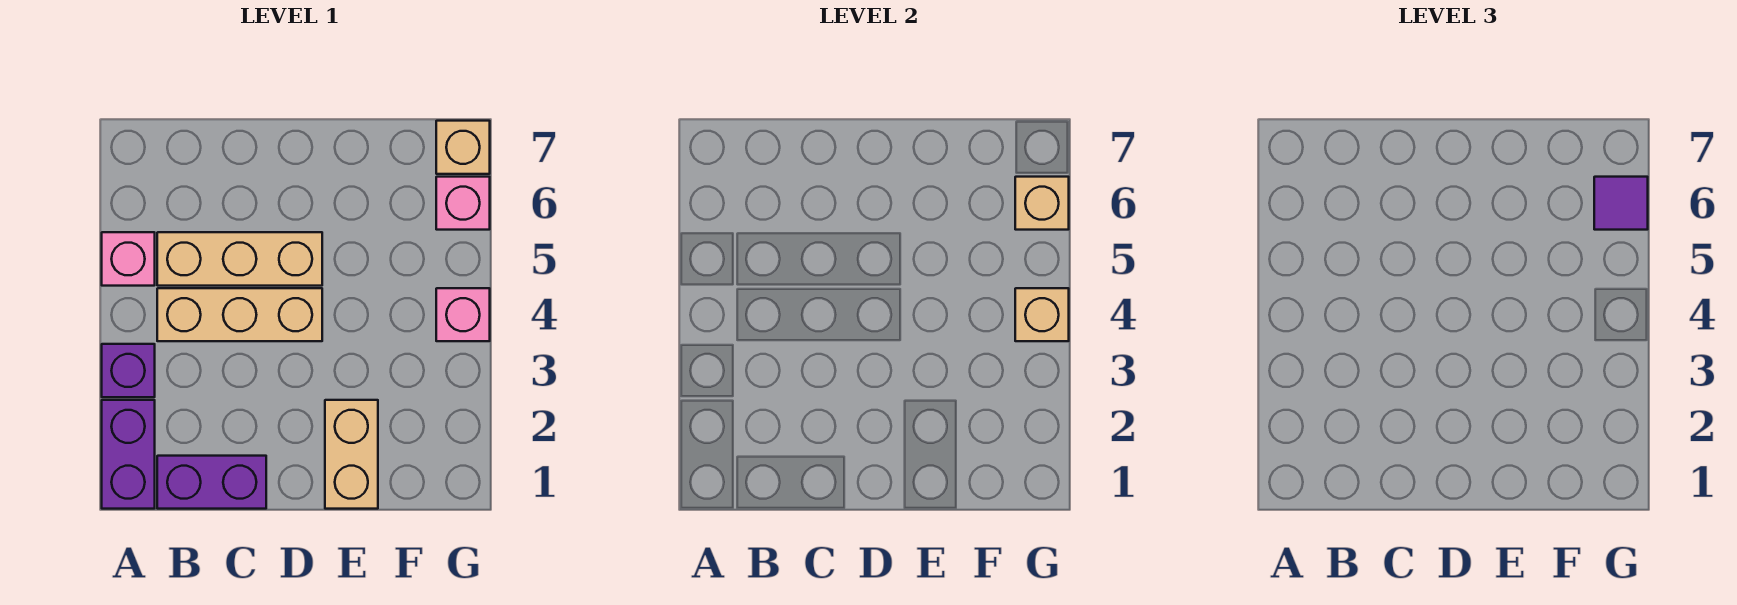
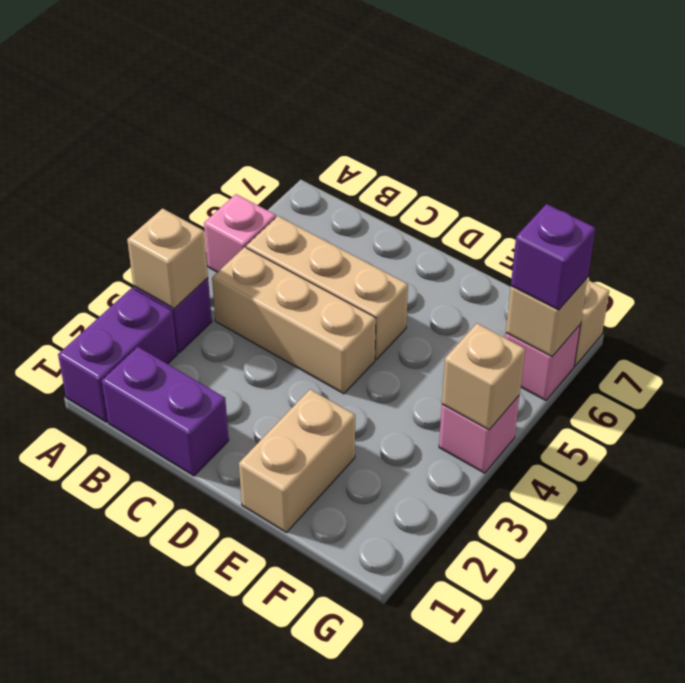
none -> tan brick A3 level 2
purple tile G6 level 3 -> purple brick G6 level 3

